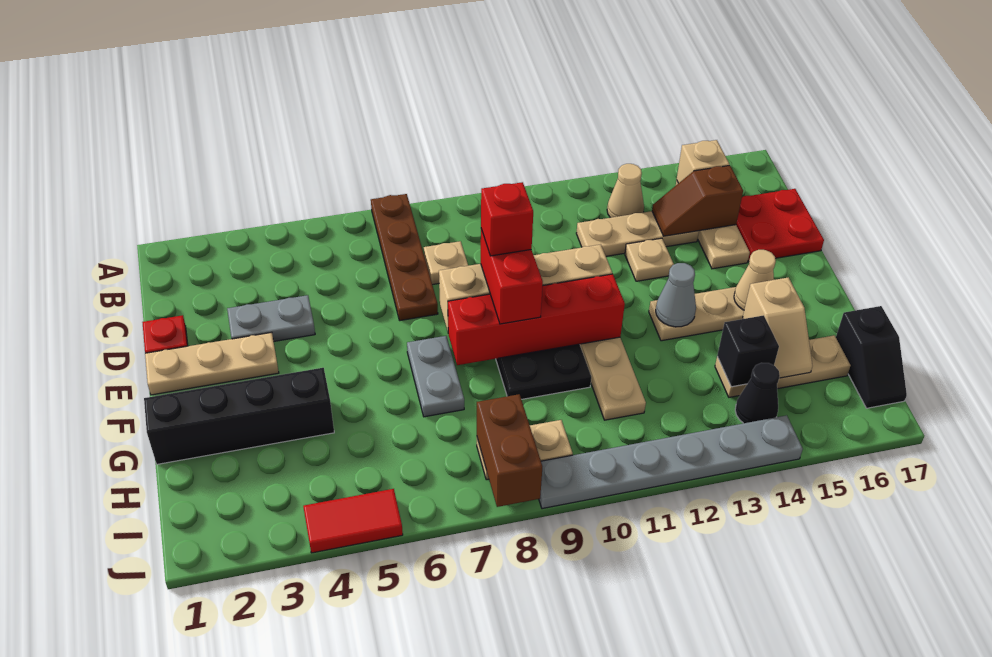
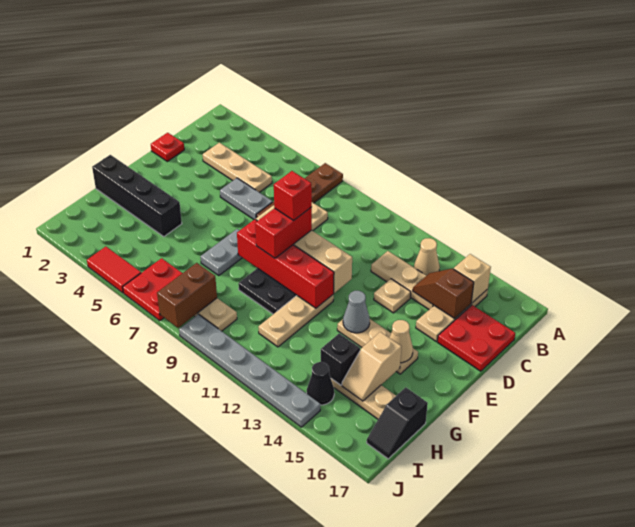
grey plate D3:D4 level 1 -> grey plate D5:D6 level 1
tan plate E1:E3 level 1 -> tan plate C3:C5 level 1
none -> red plate I6:J7 level 1

